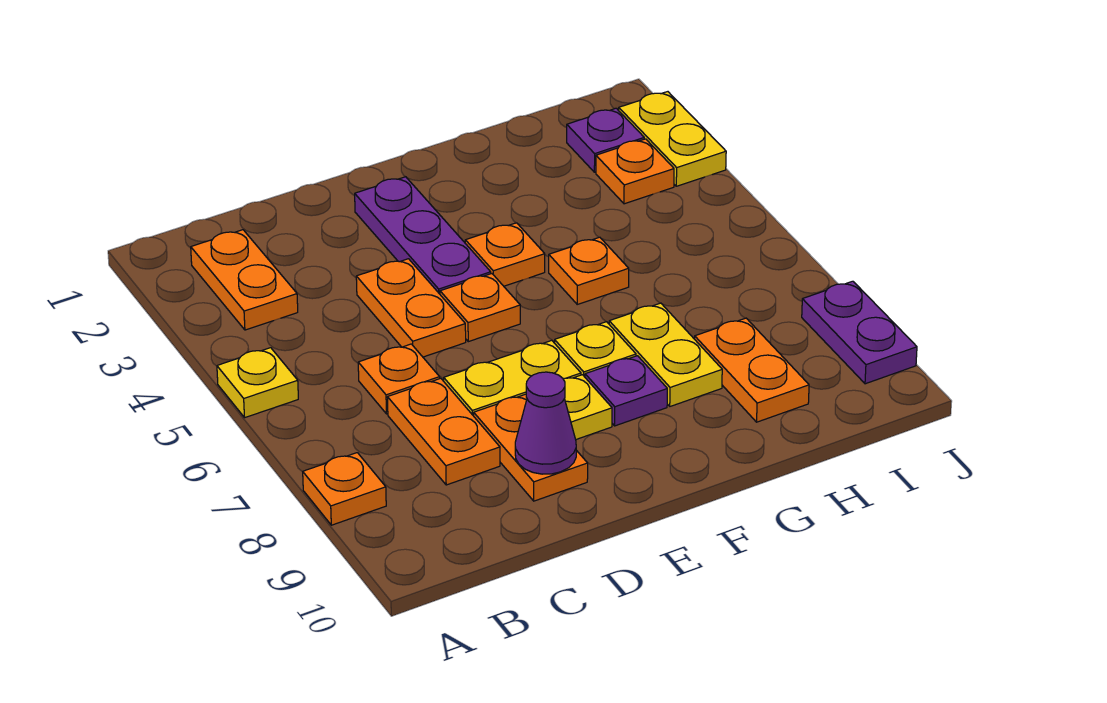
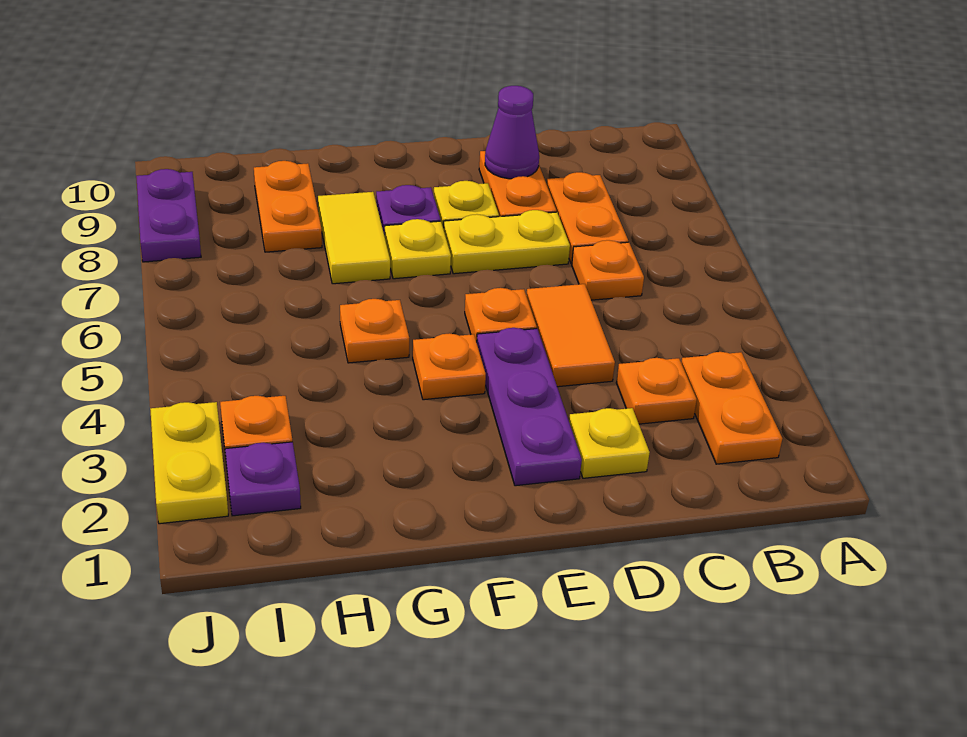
yellow plate A5 level 1 -> yellow plate D2 level 1
orange plate A8 level 1 -> orange plate C3 level 1
orange plate D4:D5 level 1 -> orange tile D4:D5 level 1
yellow plate G7:G8 level 1 -> yellow tile G7:G8 level 1

